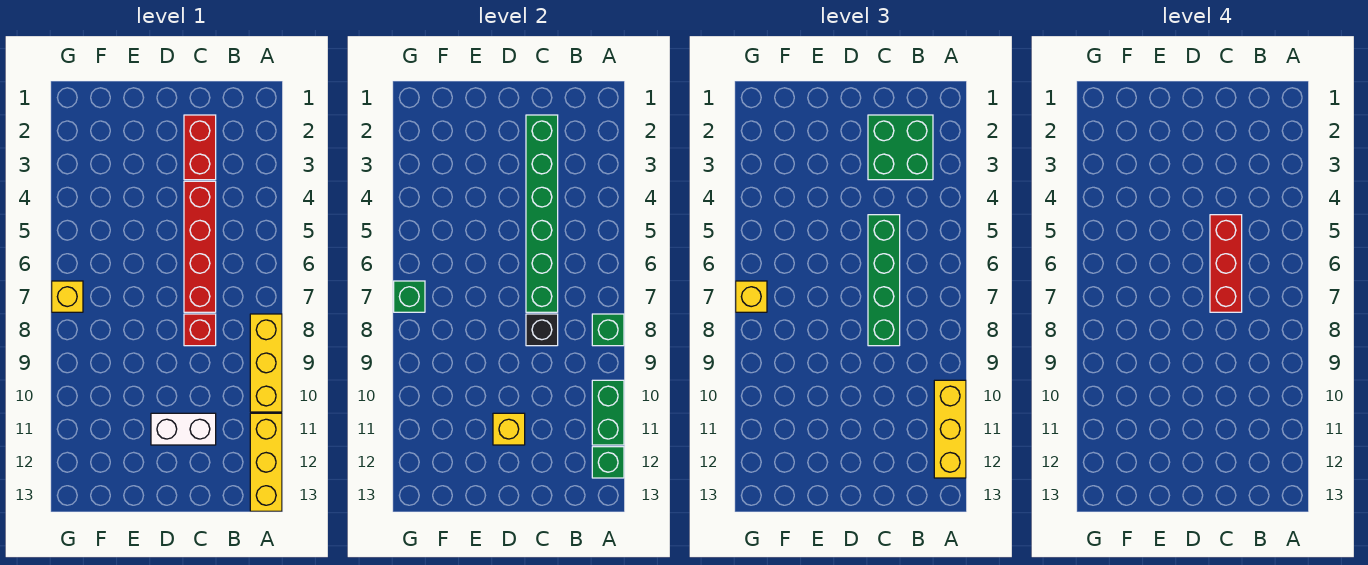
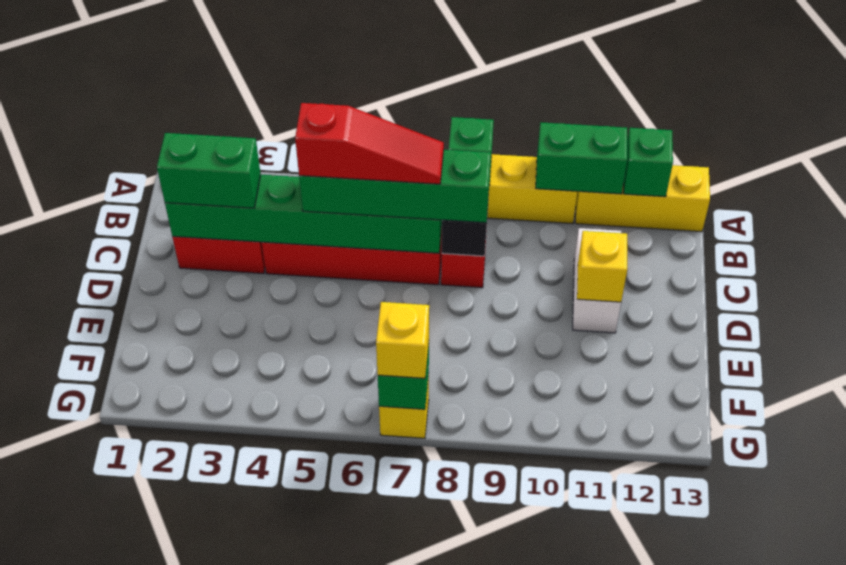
yellow brick A10:A12 level 3 -> none
green brick B2:C3 level 3 -> green brick C2:C3 level 3
red brick C5:C7 level 4 -> red slope C5:C7 level 4 top 5

